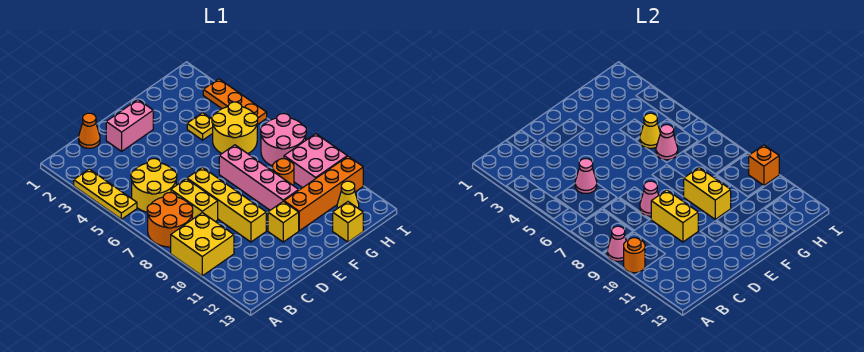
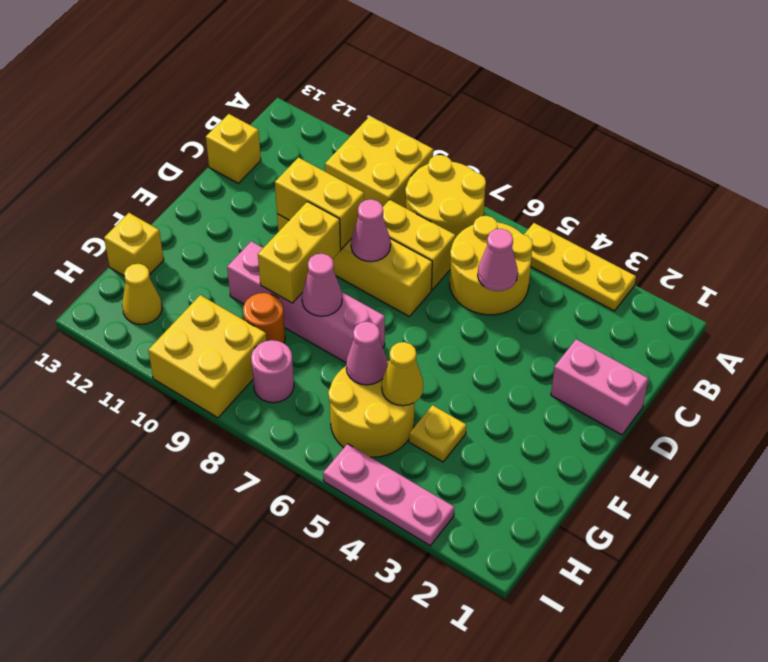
orange round brick A7:B8 level 1 -> yellow round brick A7:B8 level 1
pink cone A9 level 2 -> pink cone F8 level 2
orange round brick A10 level 2 -> none
orange cone C1 level 1 -> none
pink brick D2:E2 level 1 -> pink brick D1:D2 level 1
yellow brick E11 level 1 -> yellow brick C13 level 1
yellow brick F9:F10 level 2 -> yellow brick E9:F9 level 2
orange brick F11:I11 level 1 -> none
pink round brick H7:I8 level 1 -> pink round brick H8 level 1
pink brick H9:I10 level 1 -> yellow brick H9:I10 level 1
orange plate I3:I5 level 1 -> pink plate I3:I5 level 1
orange brick I10 level 2 -> none

